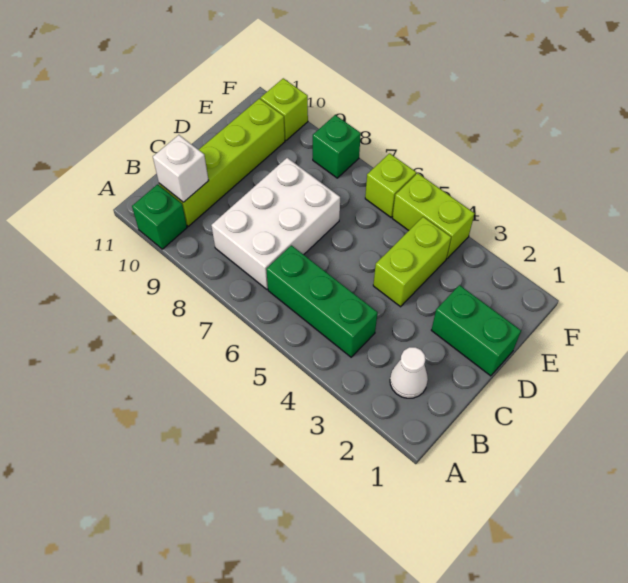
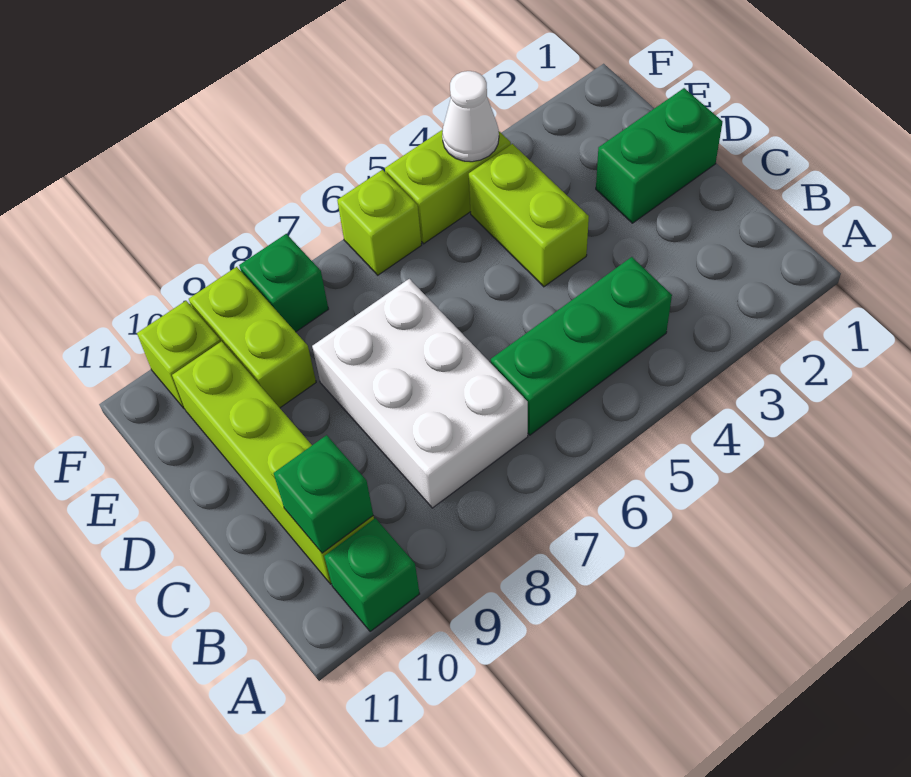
white cone B2 level 1 -> white cone F4 level 2
white brick B10 level 2 -> green brick B10 level 2
none -> lime brick E9:F9 level 1

